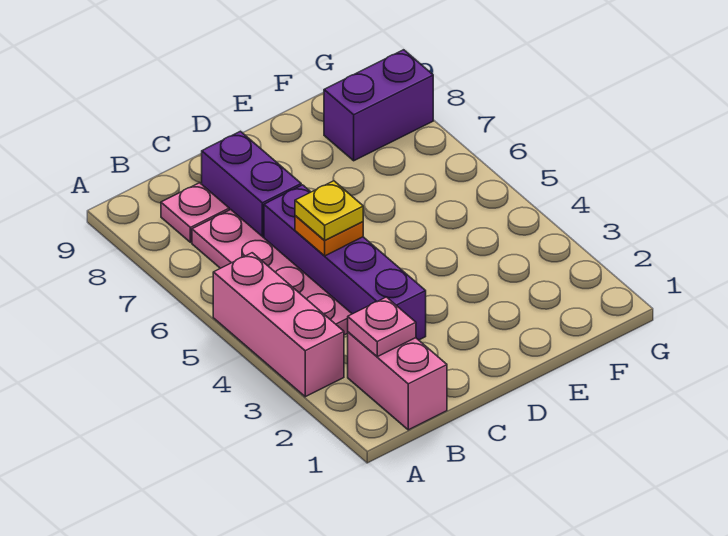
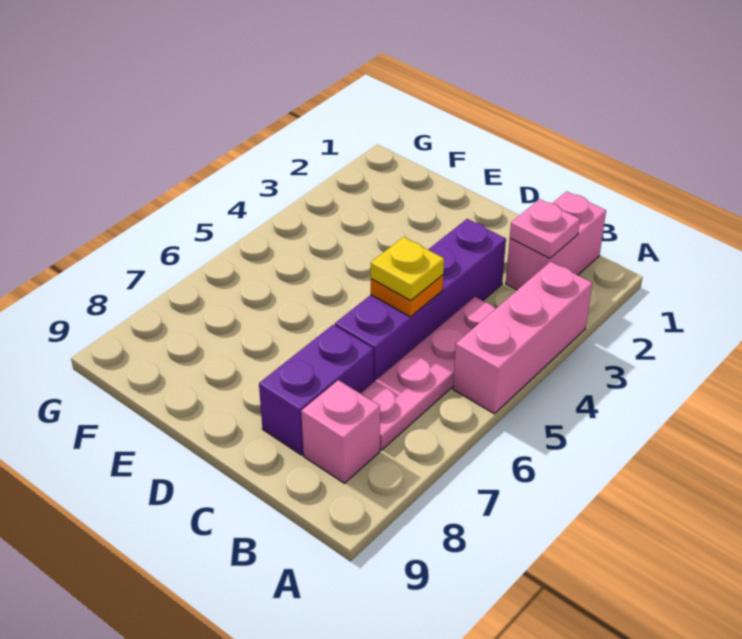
pink plate B8 level 1 -> pink brick B8 level 1
purple brick F8:G8 level 1 -> none

